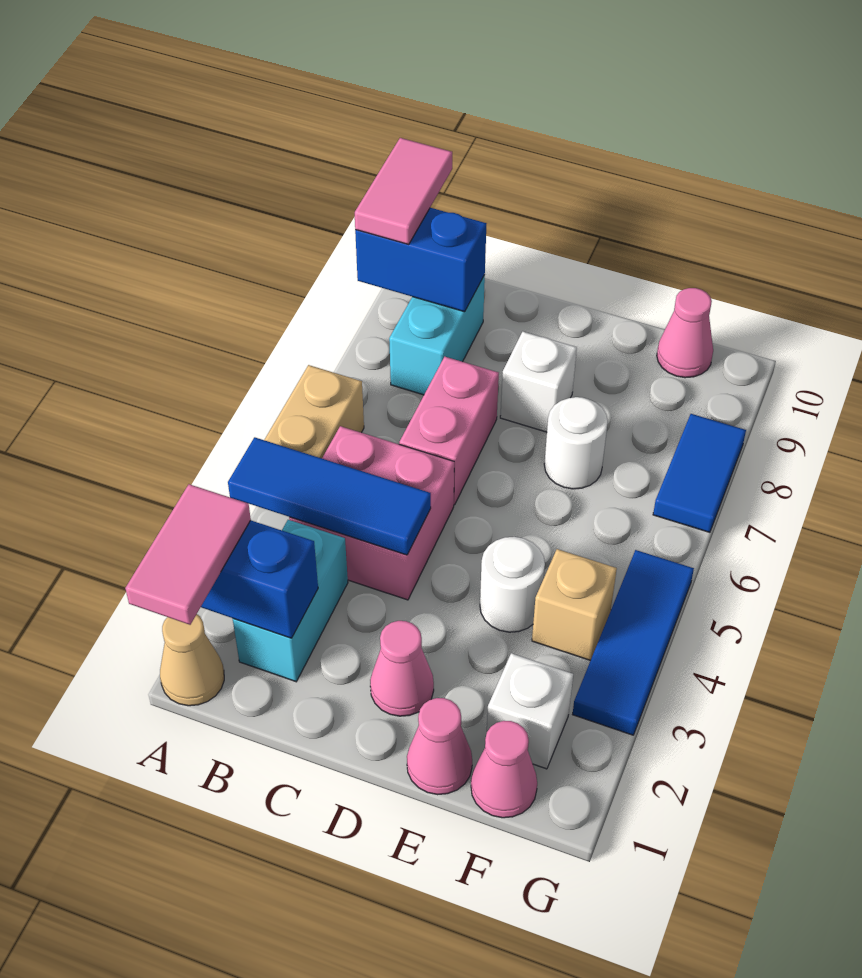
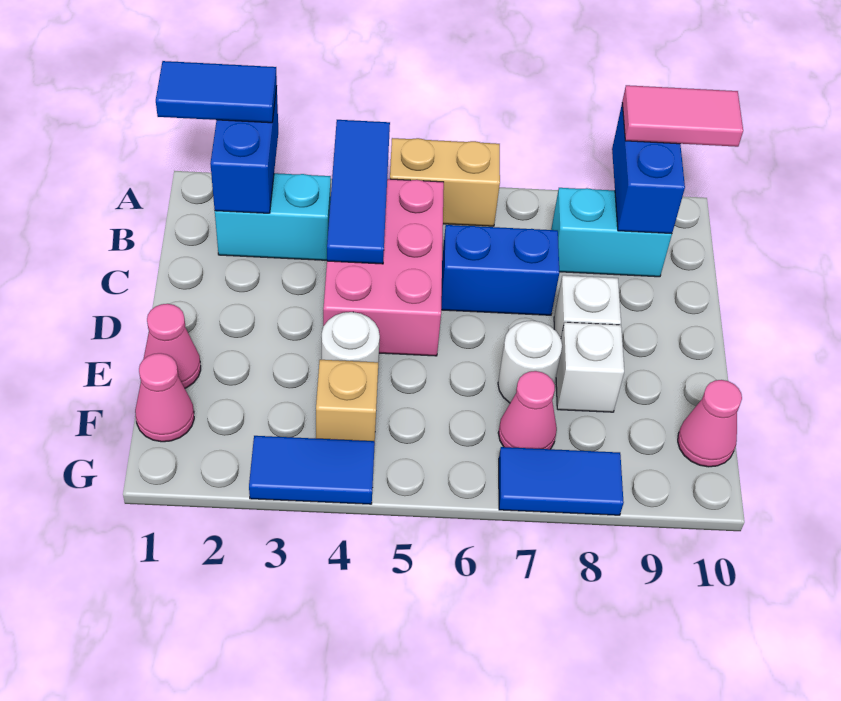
tan cone A1 level 1 -> none
pink tile A1:A2 level 3 -> blue tile A1:A2 level 3
pink brick B4:C5 level 1 -> pink brick B4:D5 level 1
pink brick C6:C7 level 1 -> blue brick C6:C7 level 1
pink cone D2 level 1 -> pink cone F7 level 1
white brick F2 level 1 -> white brick E8 level 1
blue tile G3:G5 level 1 -> blue tile G3:G4 level 1

